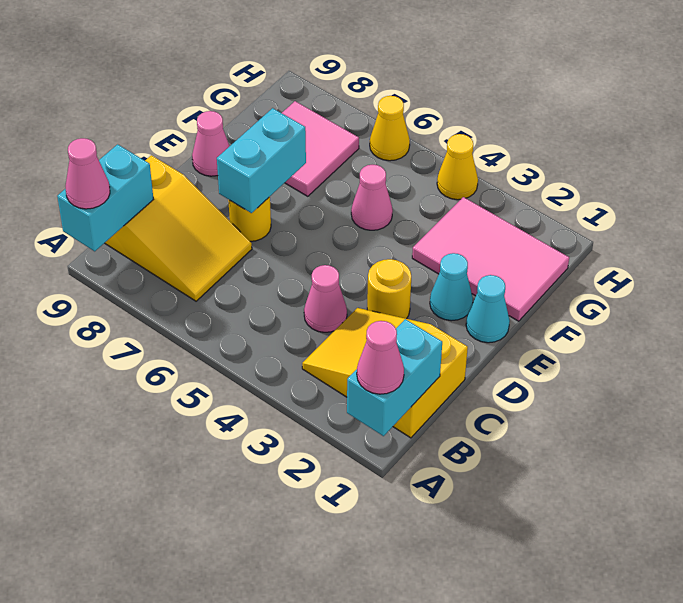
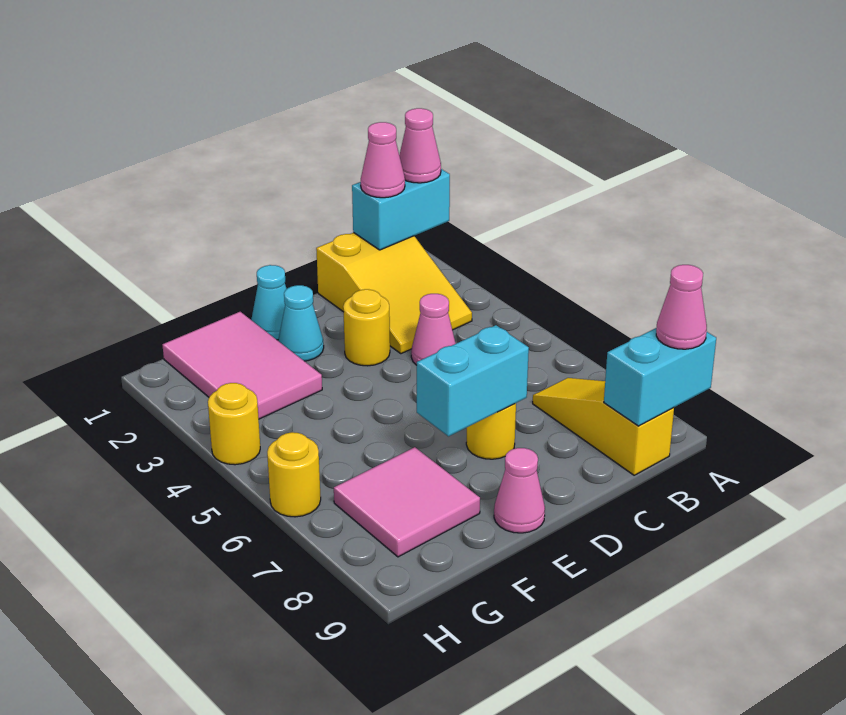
yellow slope B7:C9 level 1 top 9 -> yellow slope B7:B9 level 1 top 9
pink cone F5 level 1 -> pink cone B1 level 3
yellow cone H4 level 1 -> yellow round brick H4 level 1
yellow cone H6 level 1 -> yellow round brick H6 level 1

